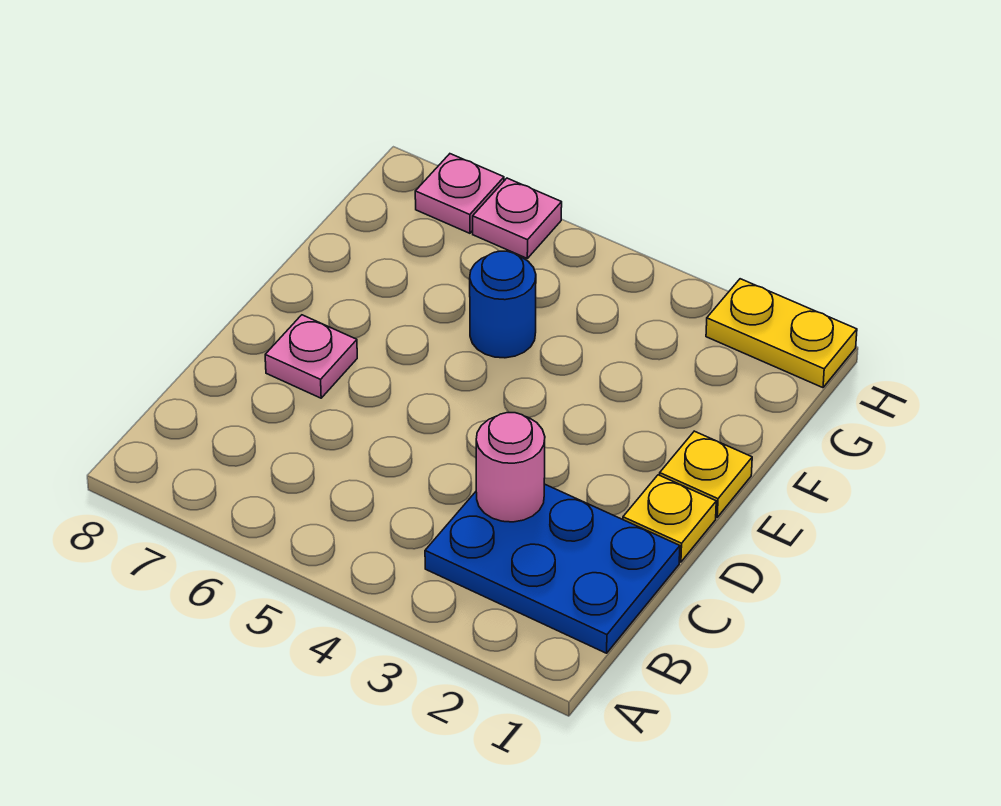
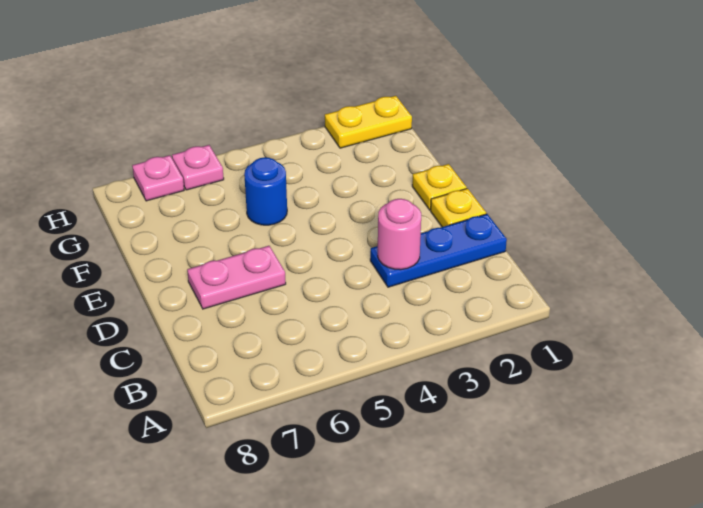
blue plate B1:C3 level 1 -> blue plate C1:C3 level 1
pink plate D7 level 1 -> pink plate D6:D7 level 1

